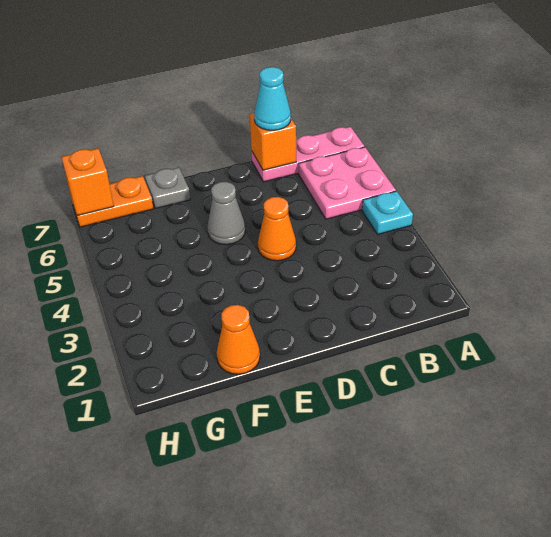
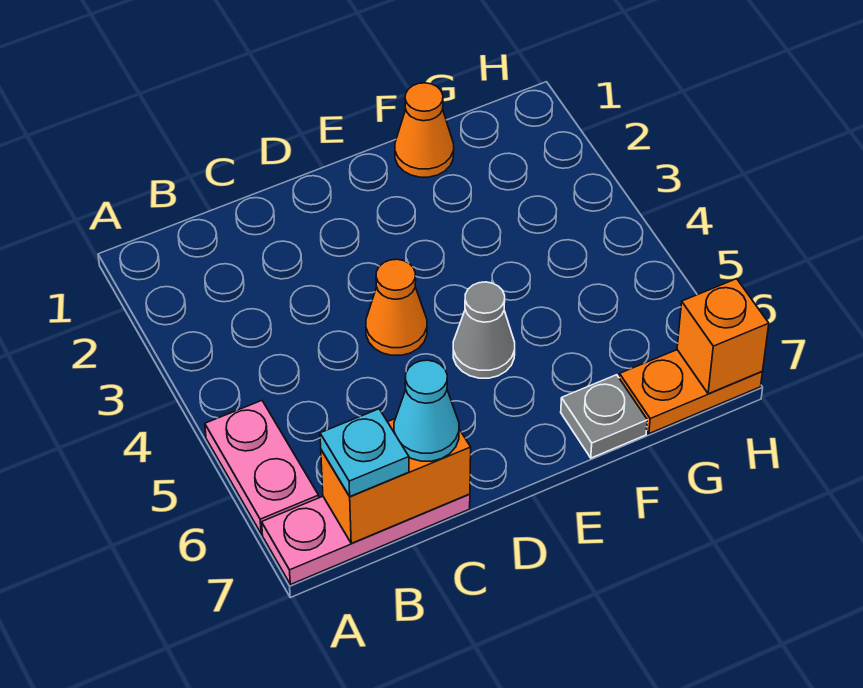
cyan plate A4 level 1 -> cyan plate B7 level 3
pink plate A5:B6 level 1 -> pink plate A5:A6 level 1
orange brick C7 level 2 -> orange brick B7:C7 level 2

